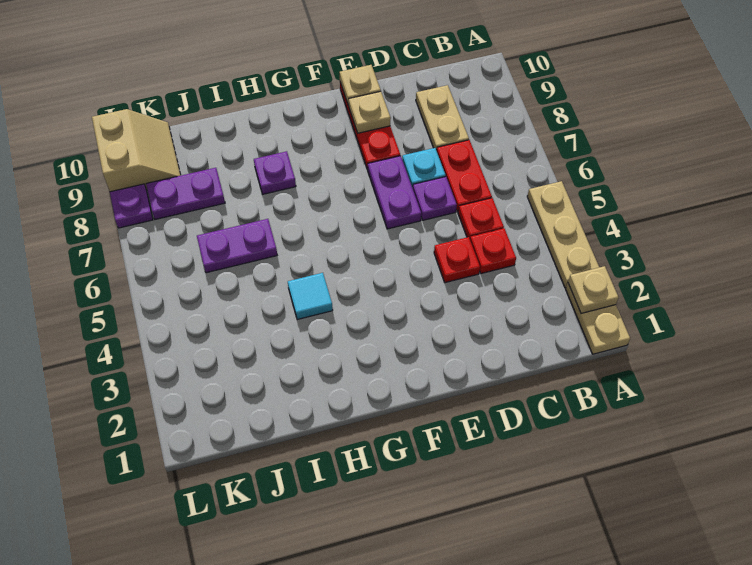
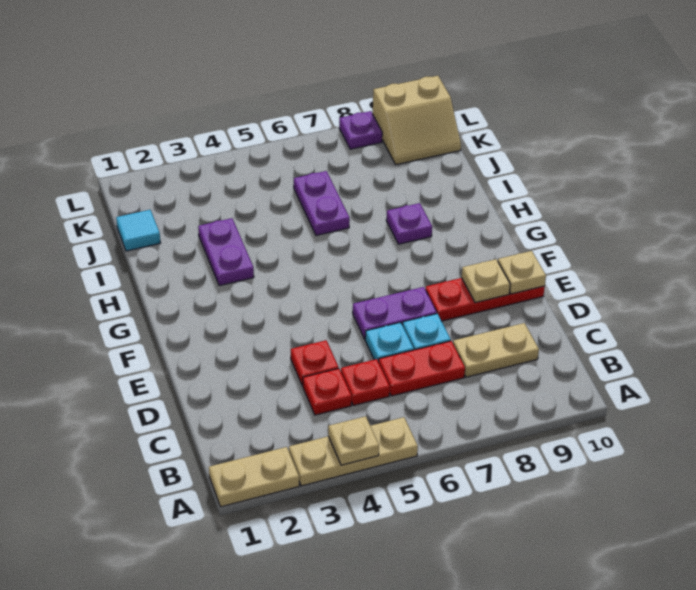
tan plate A2 level 2 -> tan plate A4 level 2
purple plate D6 level 1 -> cyan plate D6 level 1
cyan tile H4 level 1 -> cyan tile J1 level 1
purple plate J8:K8 level 1 -> purple plate H3:I3 level 1

